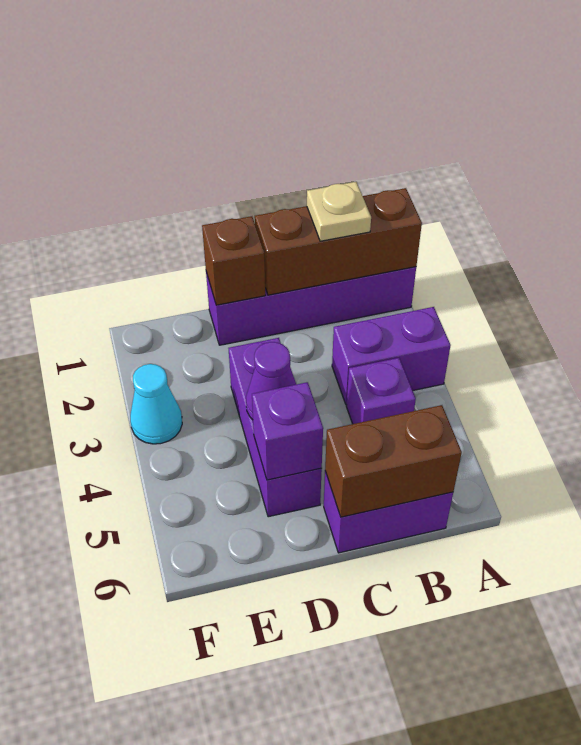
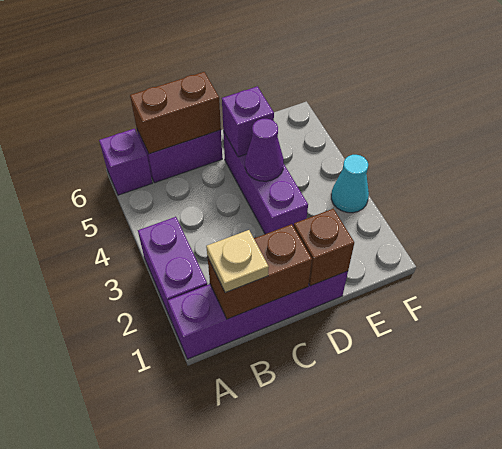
brown brick A1:C1 level 2 -> brown brick B1:C1 level 2
purple brick A3:B3 level 1 -> purple brick A2:A3 level 1
purple brick B4 level 1 -> purple brick A6 level 1

